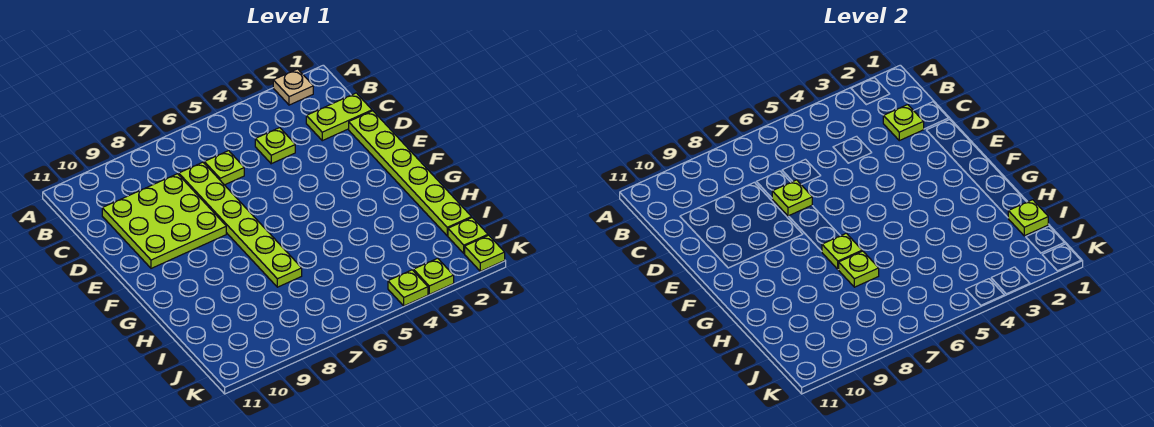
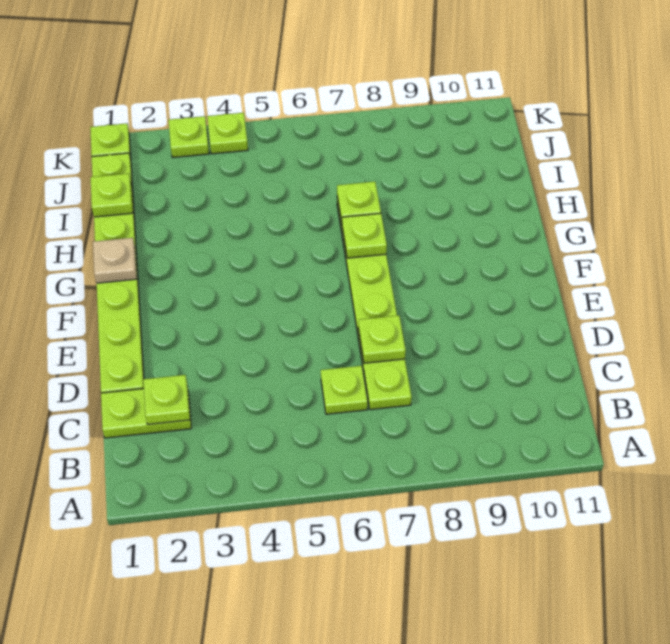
tan plate A2 level 1 -> tan plate G1 level 2
lime plate C4 level 1 -> none
lime plate C8:E10 level 1 -> none

